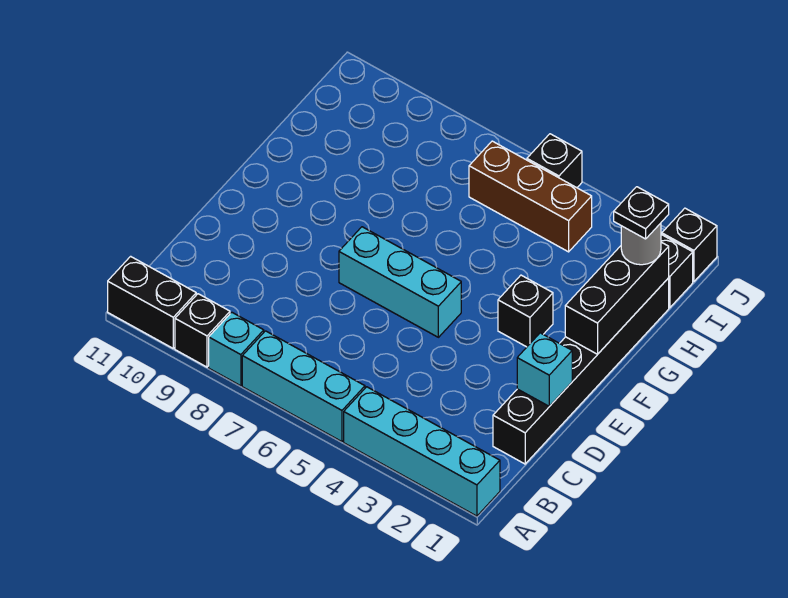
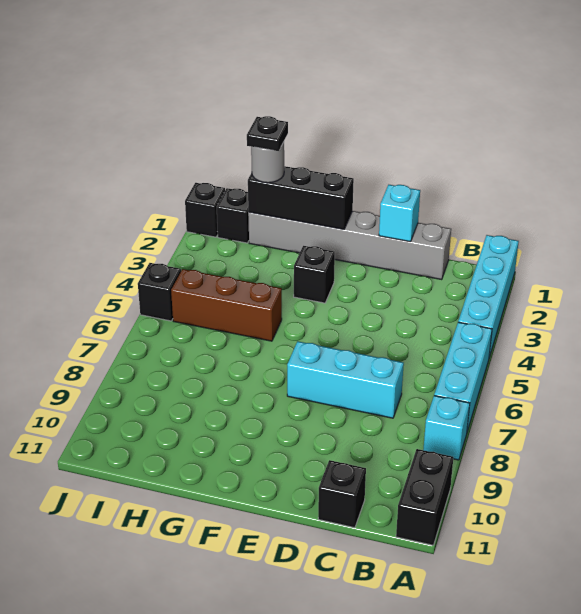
black brick A9 level 1 -> black brick C11 level 1
black brick C1:H1 level 1 -> grey brick C1:H1 level 1
cyan brick E5:E7 level 1 -> cyan brick C7:E7 level 1
brown brick I4:I6 level 1 -> brown brick G5:I5 level 1

